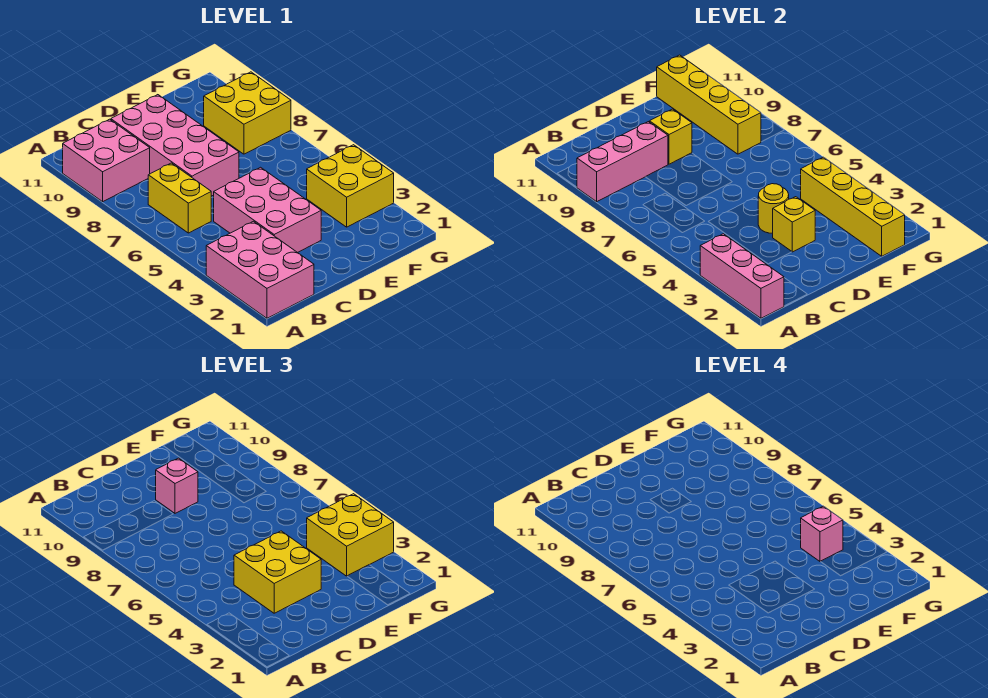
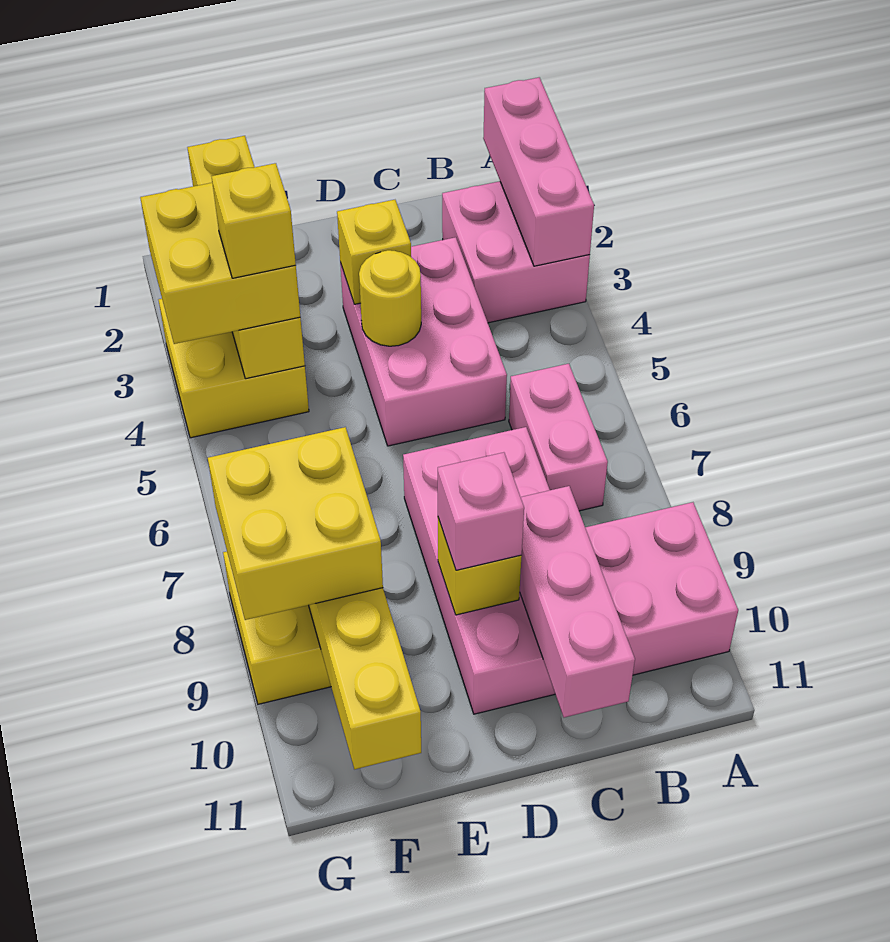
pink brick A1:B3 level 1 -> pink brick A2:B3 level 1
pink brick A9:C9 level 2 -> pink brick C9:C11 level 2
yellow brick B6:B7 level 1 -> pink brick B6:B7 level 1
yellow brick C3:D4 level 3 -> yellow brick F8:G9 level 3
pink brick F4 level 4 -> yellow brick F4 level 4

